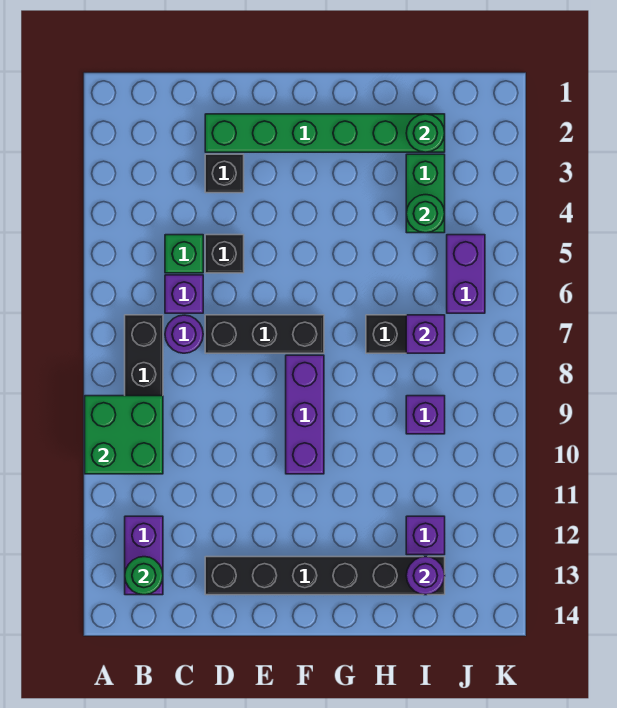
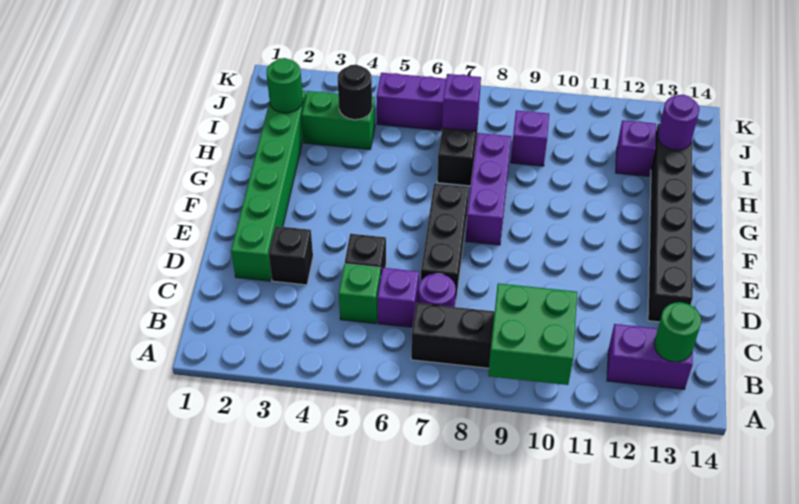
purple brick F8:F10 level 1 -> purple brick F8:H8 level 1
green round brick I4 level 2 -> black round brick I4 level 2

